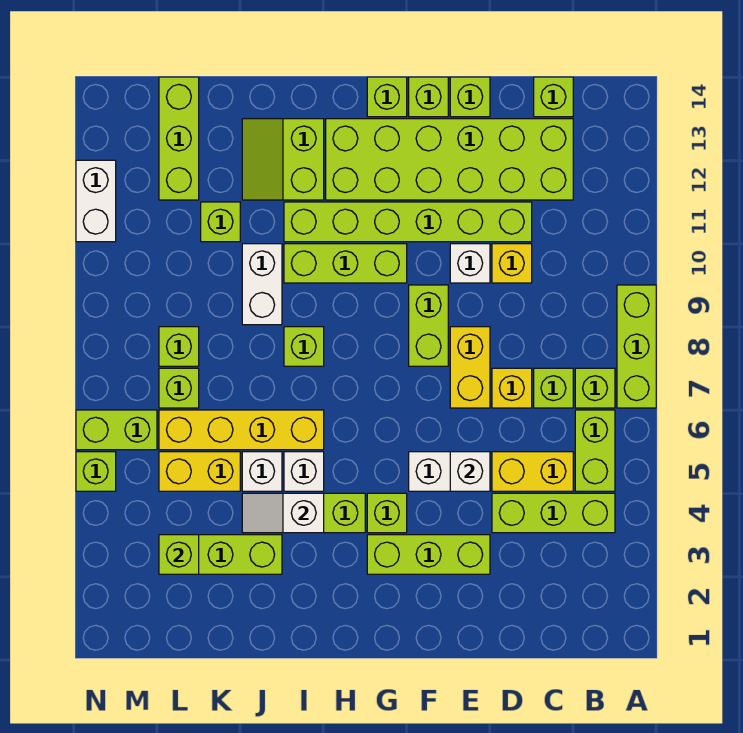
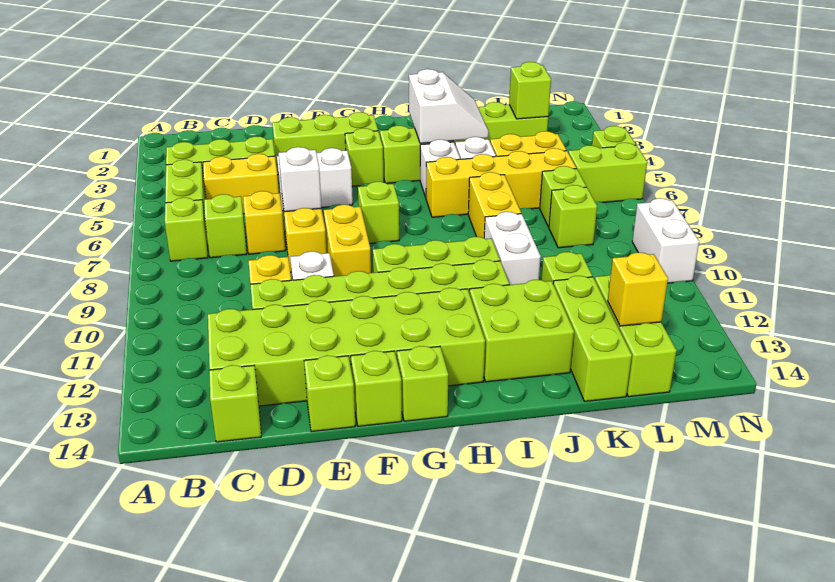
lime brick A7:A9 level 1 -> lime brick K12:K14 level 1
white brick E5 level 2 -> white brick E7 level 2
lime brick F8:F9 level 1 -> yellow brick F8:F9 level 1
white slope I4:J4 level 2 top I -> white slope I3:J4 level 2 top I
lime brick I8 level 1 -> lime brick G7 level 1
lime slope I12:J13 level 1 top I -> lime brick I12:J13 level 1
none -> yellow brick J7:J8 level 1
none -> yellow brick L13 level 2
white brick N11:N12 level 1 -> white brick N9:N10 level 1

